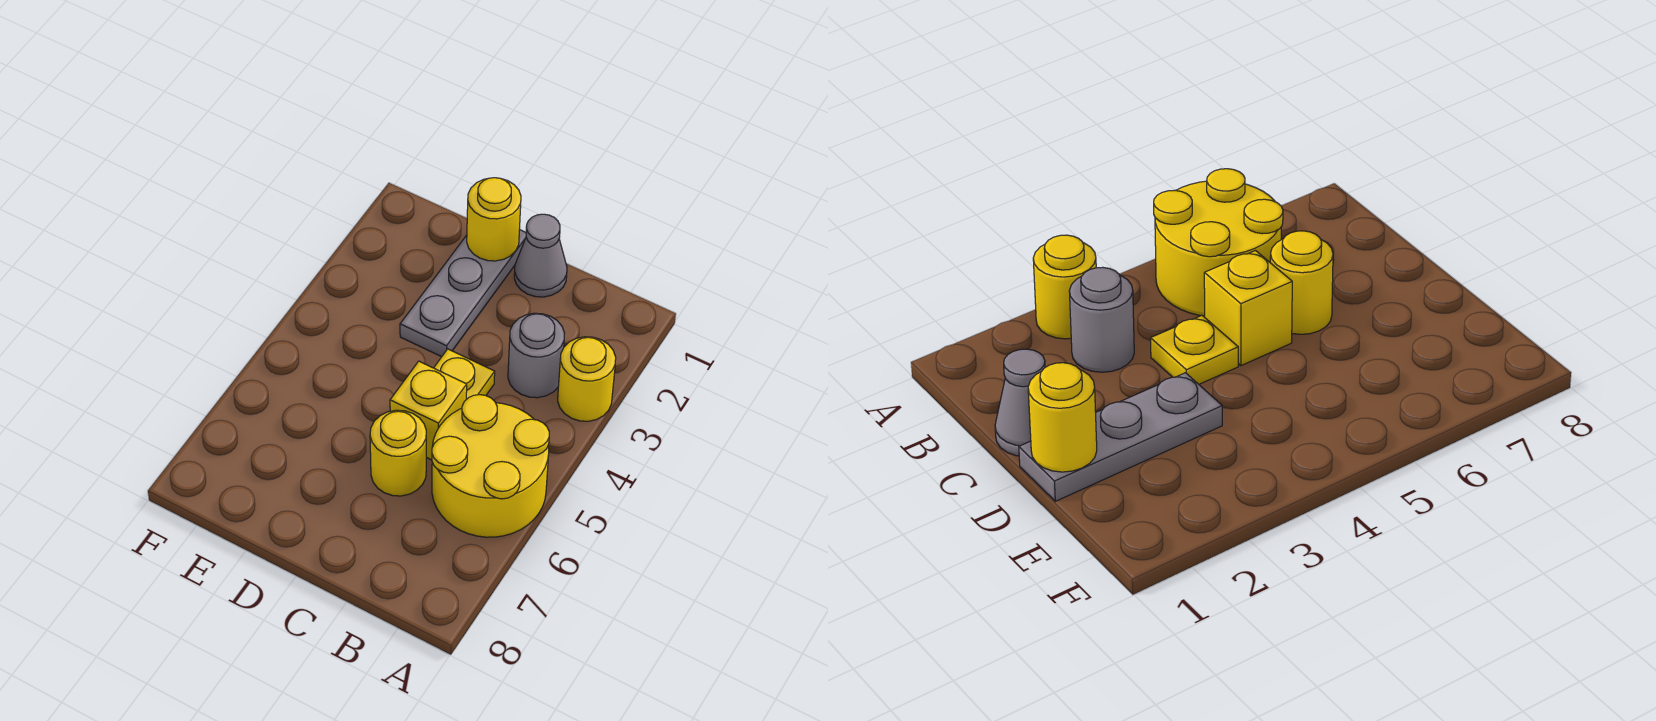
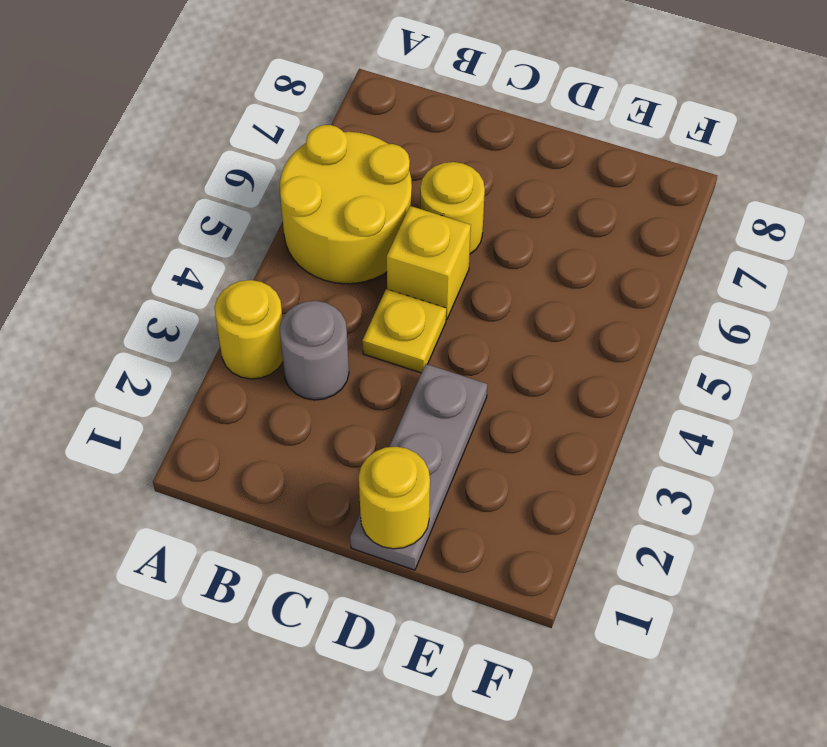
grey cone C1 level 1 -> none

